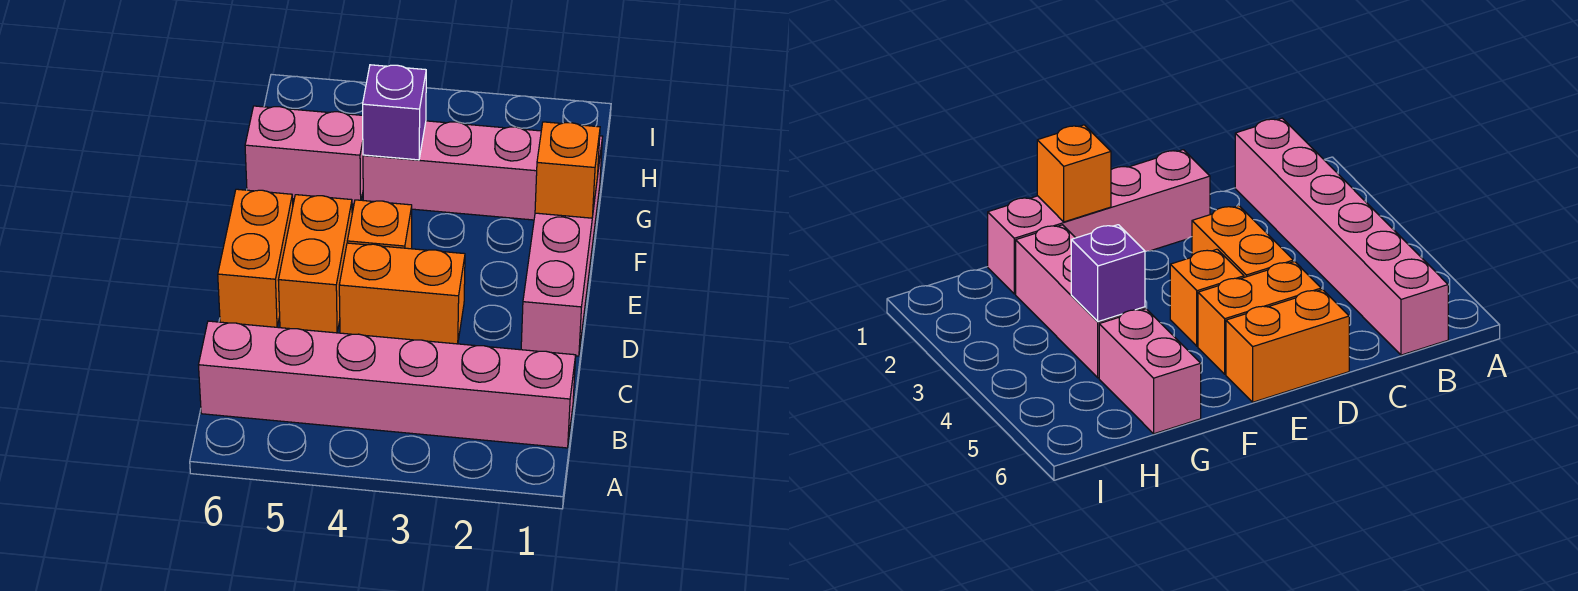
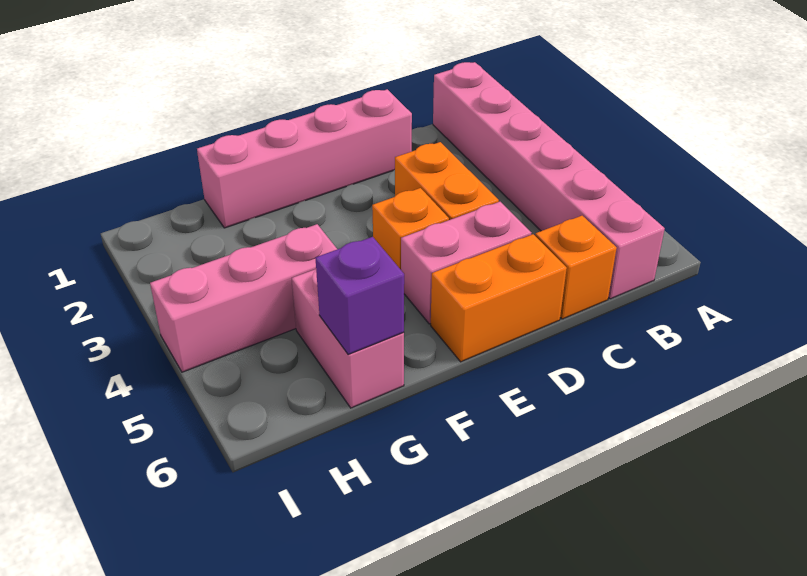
orange brick D5:E5 level 1 -> pink brick D5:E5 level 1
orange brick F1 level 2 -> orange brick C6 level 1
pink brick G2:G4 level 1 -> pink brick G4:I4 level 1
purple brick G4 level 2 -> purple brick G6 level 2

